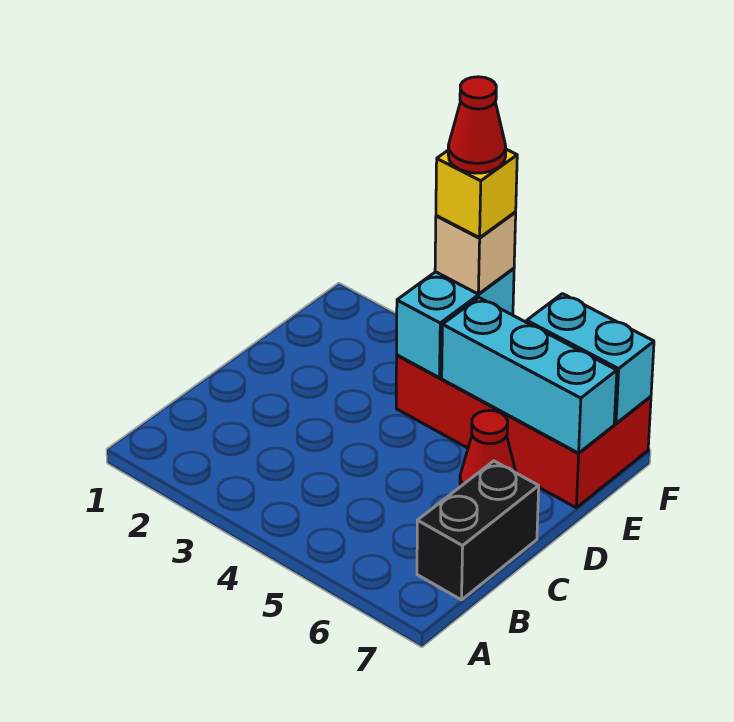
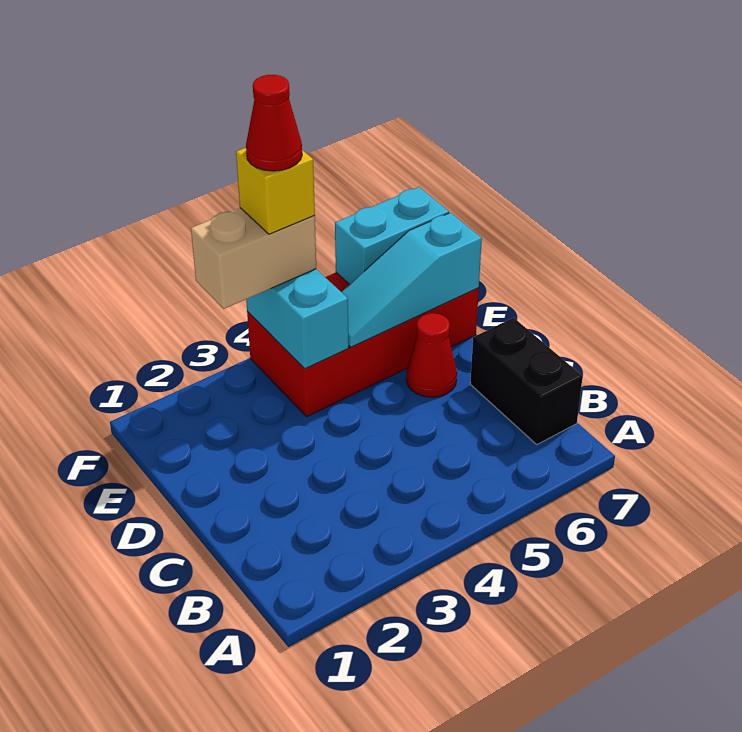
cyan brick E5:E7 level 2 -> cyan slope E5:E7 level 2 top 7
tan brick F4 level 3 -> tan brick F3:F4 level 3

